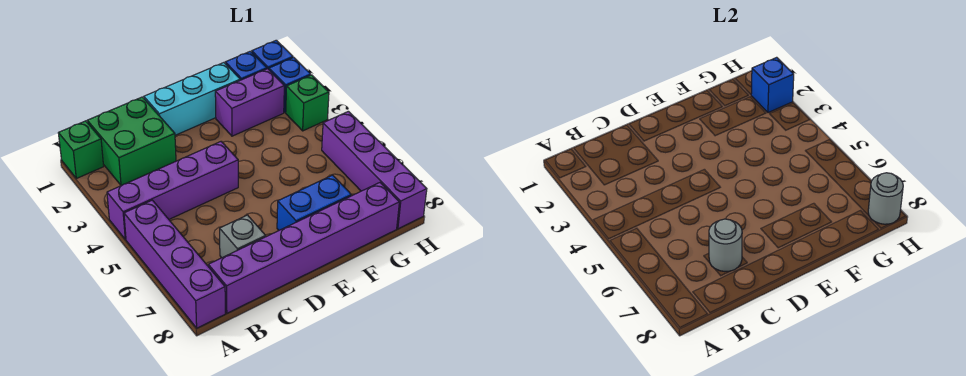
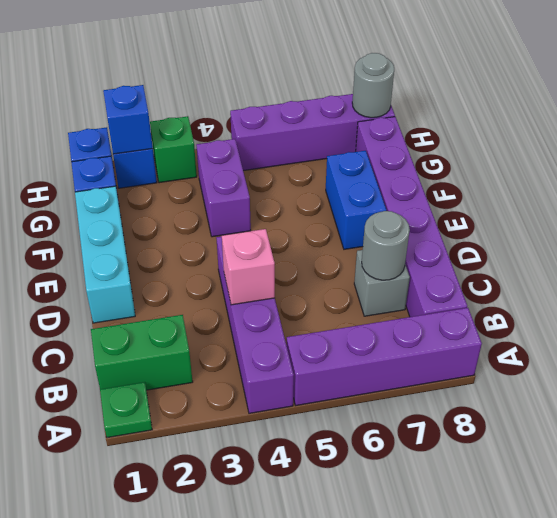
green brick A1 level 1 -> green plate A1 level 1
green brick B1:C2 level 1 -> green brick B1:B2 level 1
none -> pink brick C4 level 2
purple brick F2:G2 level 1 -> purple brick F4:G4 level 1

